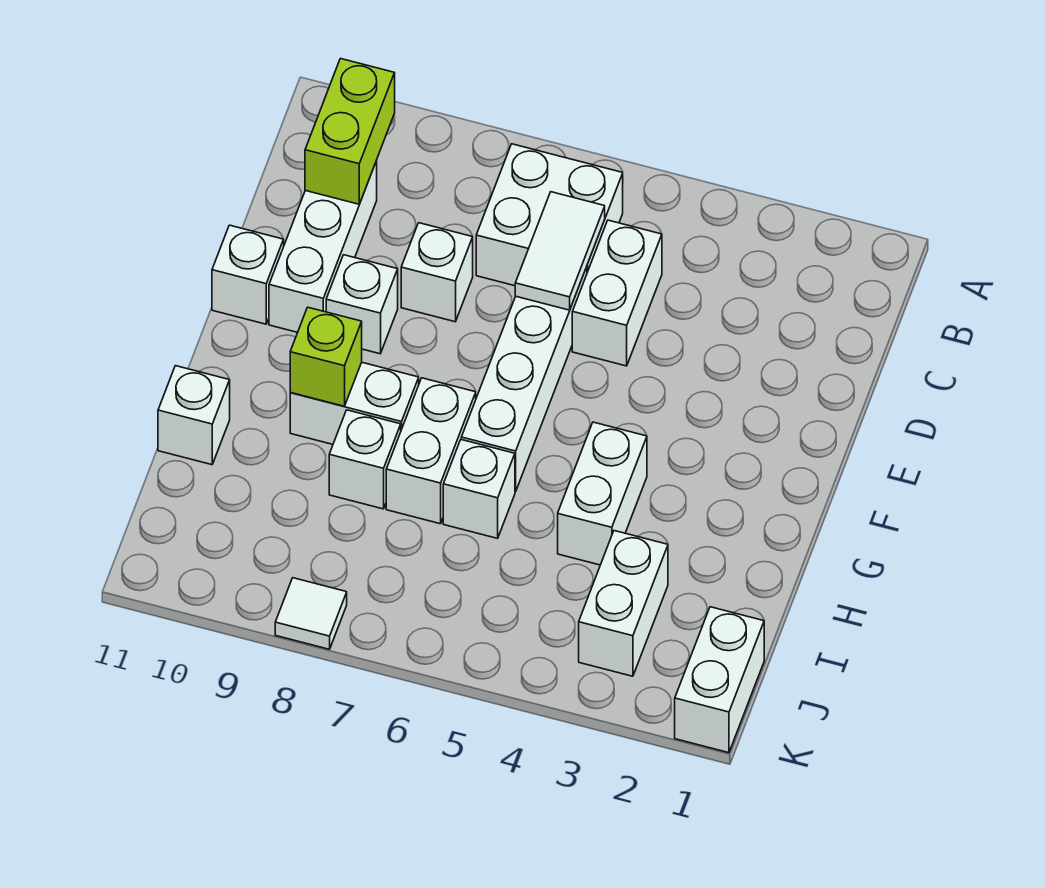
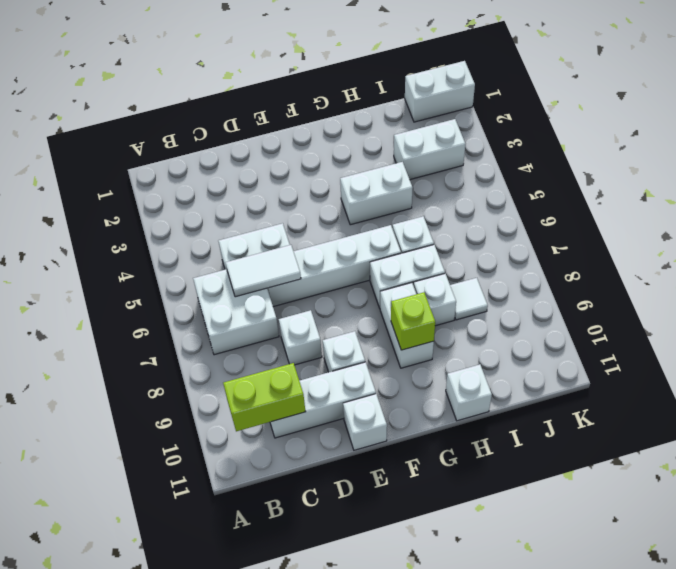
white tile K8 level 1 -> white tile I8 level 1

